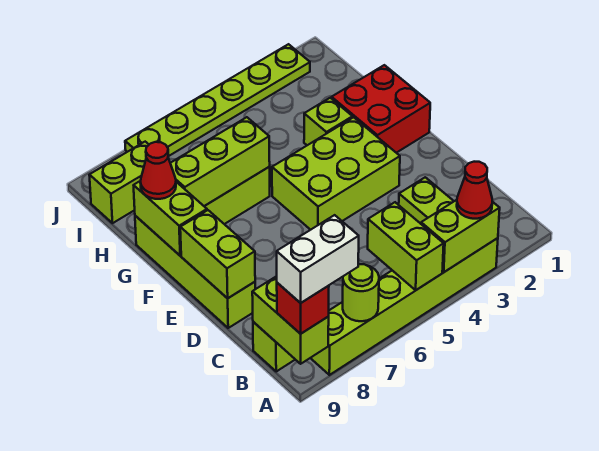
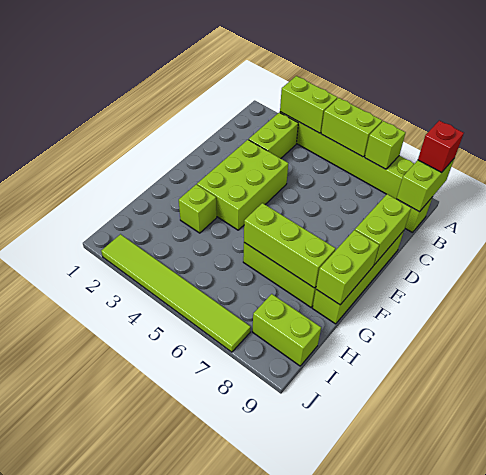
red cone A3 level 3 -> none
lime brick A5:B5 level 2 -> lime brick A5:A6 level 2
lime round brick A7 level 2 -> lime brick A7 level 2
white brick A8:A9 level 4 -> none
lime brick E3:F5 level 1 -> lime brick D3:F4 level 1
red brick F1:G2 level 1 -> none
red cone G9 level 3 -> none
lime plate J2:J7 level 1 -> lime tile J2:J7 level 1

